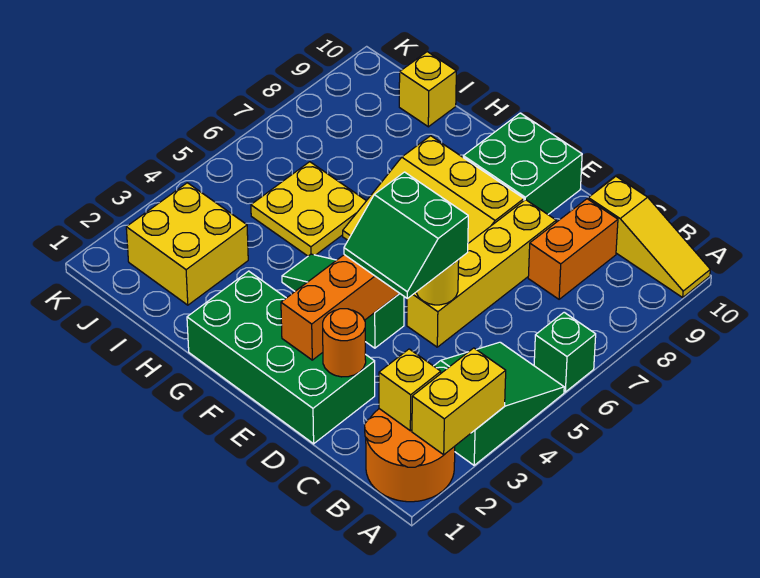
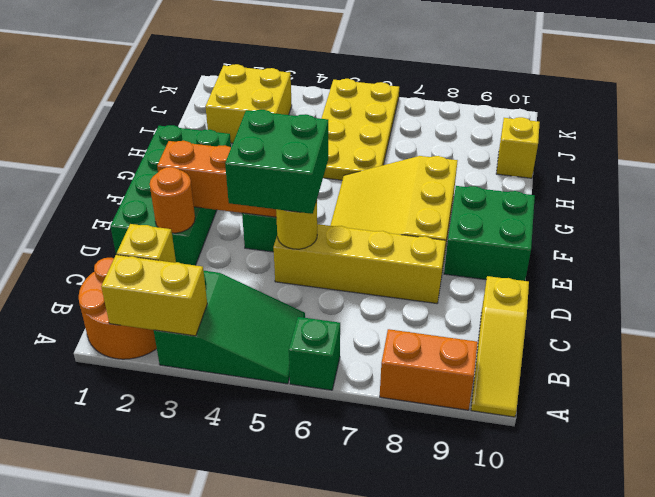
orange brick C8:C9 level 1 -> orange brick A8:A9 level 1
green slope D4:E5 level 3 top 5 -> green brick D4:E5 level 3
yellow plate H5:I6 level 1 -> yellow plate H5:K6 level 1

